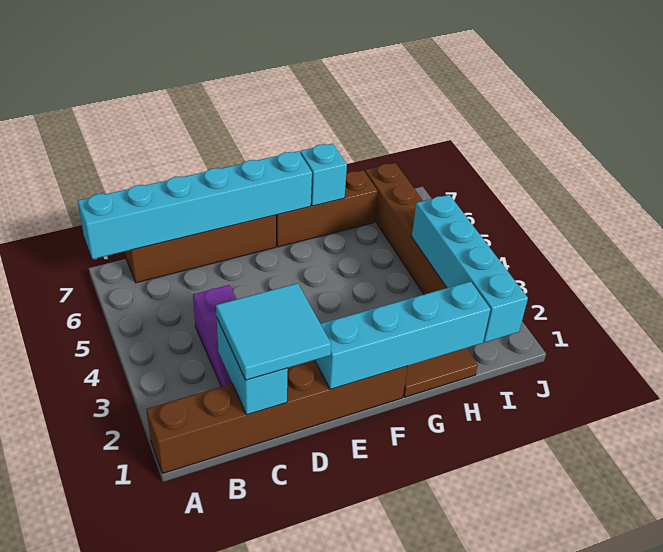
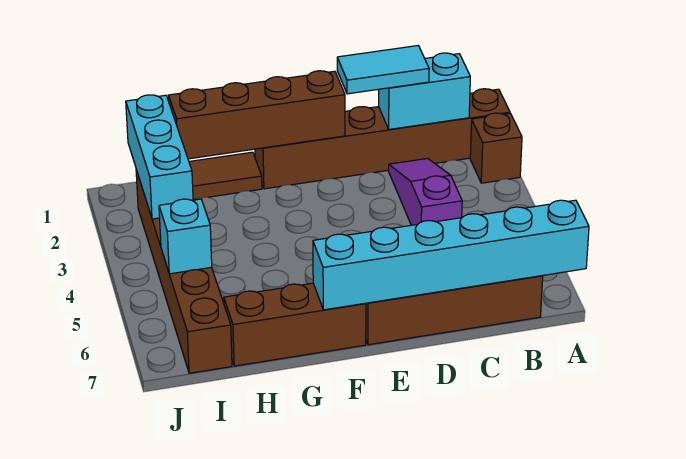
none -> brown brick A2 level 1
cyan brick C1:C2 level 2 -> cyan brick B1:C1 level 2
cyan tile C1:D2 level 3 -> cyan tile C1:D1 level 3
cyan brick E1:H1 level 2 -> brown brick E1:H1 level 2
cyan brick G7 level 2 -> cyan brick I5 level 2
cyan brick I1:I4 level 2 -> cyan brick I1:I3 level 2

